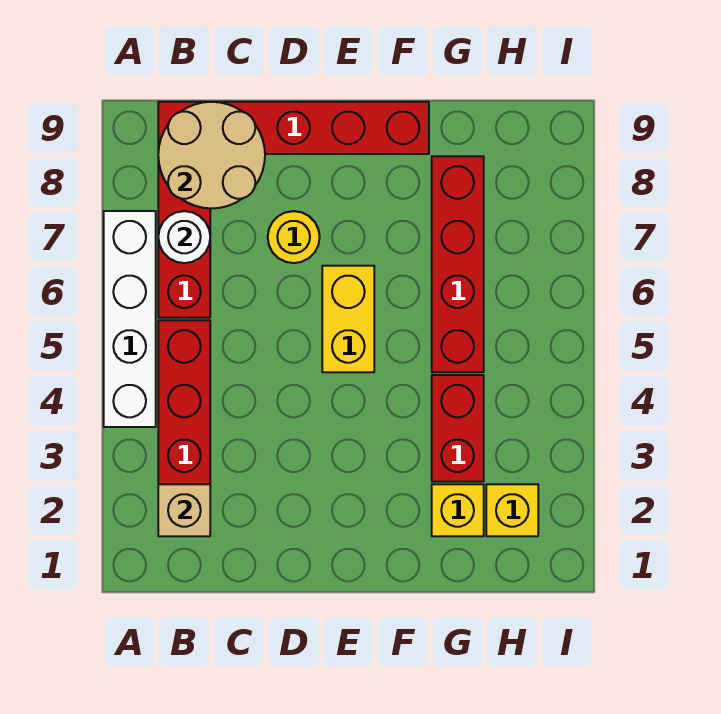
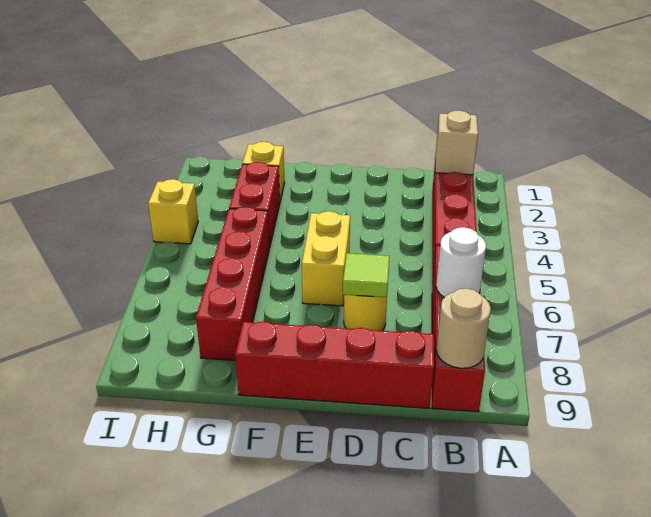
white brick A4:A7 level 1 -> none
tan round brick B8:C9 level 2 -> tan round brick B9 level 2
none -> lime tile D7 level 2
yellow brick H2 level 1 -> yellow brick I4 level 1

